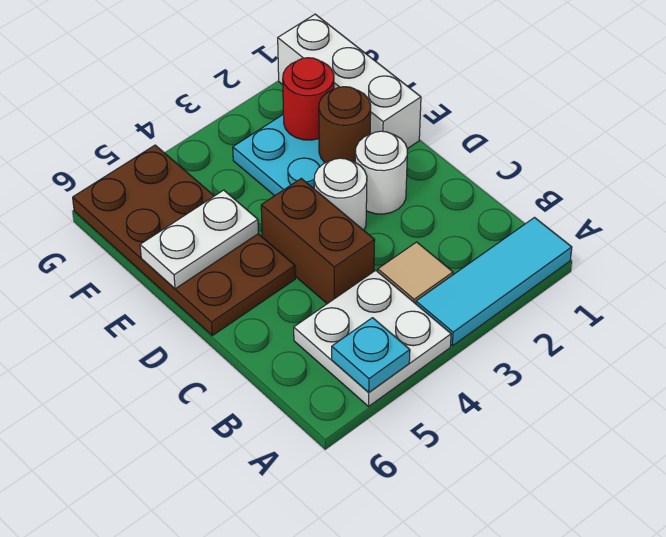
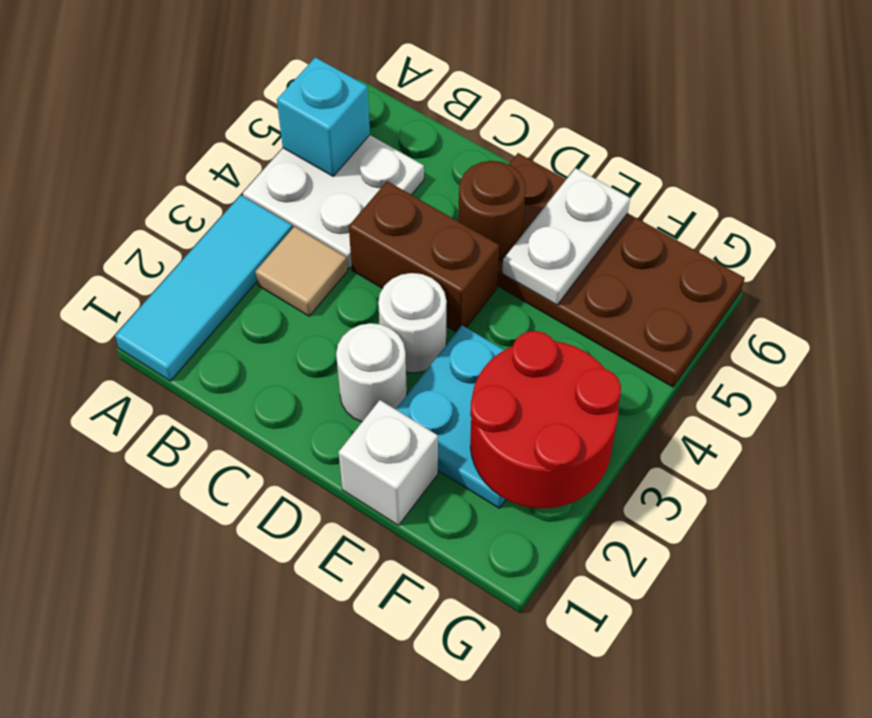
cyan plate A5 level 2 -> cyan brick A5 level 2
white brick E1:G1 level 1 -> white brick E1 level 1
brown round brick E2 level 2 -> brown round brick D5 level 2
red round brick F2 level 2 -> red round brick F2:G3 level 2

